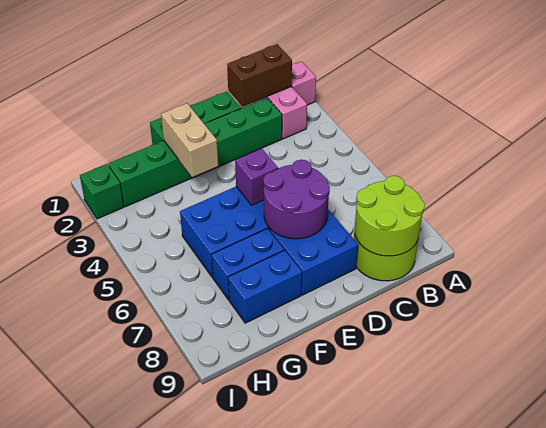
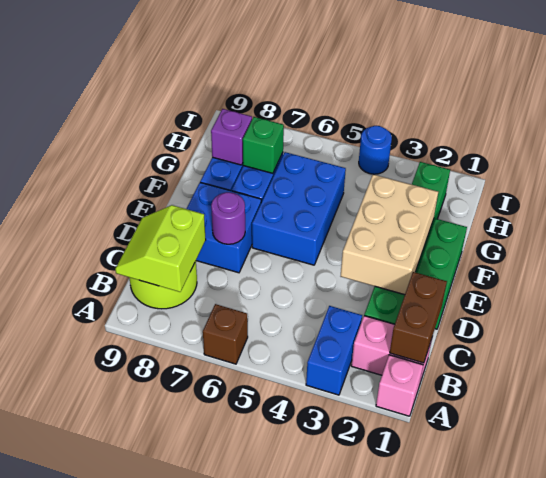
none -> blue brick A3:B3 level 1
none -> brown brick A6 level 1
lime round brick B8:C9 level 2 -> lime slope B8:C9 level 2 top 8
purple round brick D6:E7 level 2 -> purple round brick D7 level 2
purple brick E5 level 2 -> purple brick G8 level 2
tan brick F2:F3 level 2 -> tan brick D2:F3 level 2
green brick I2 level 1 -> green brick G7 level 2
none -> blue round brick I4 level 1

